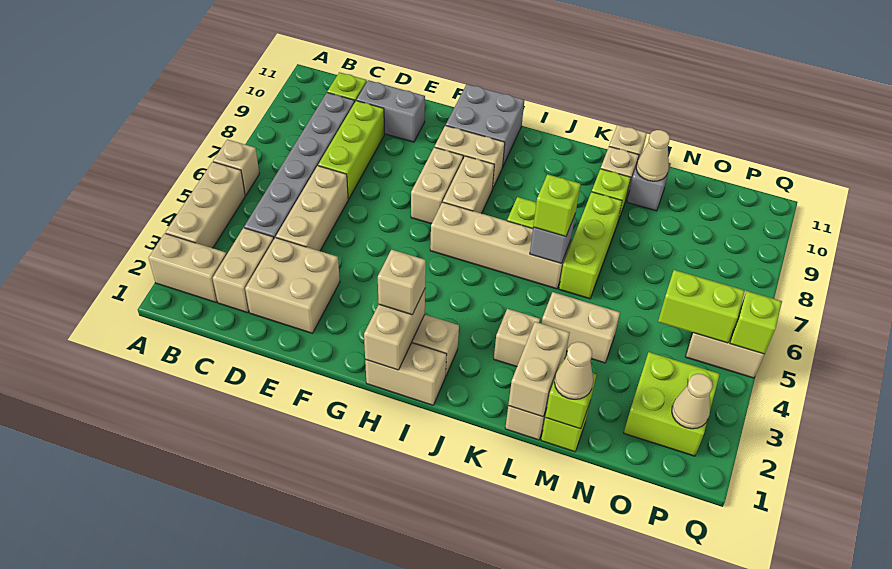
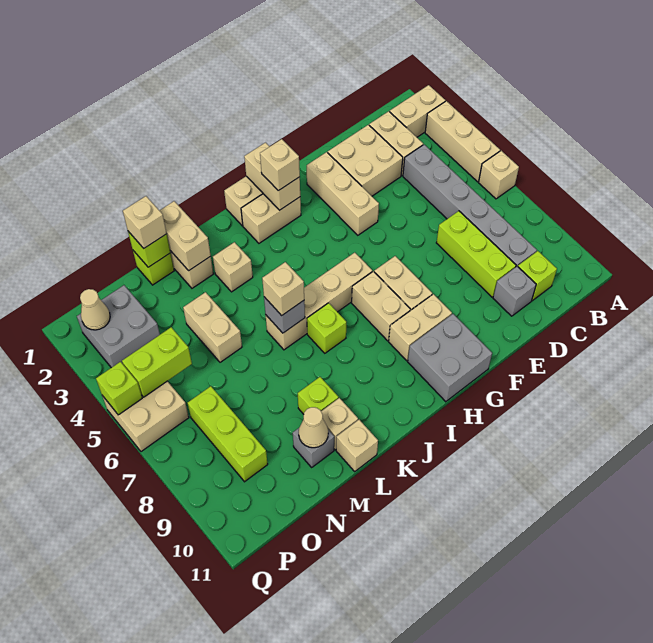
tan brick D4:D6 level 1 -> tan brick F2:F4 level 1
grey brick D10:E10 level 1 -> grey brick D10 level 1
lime brick K6 level 3 -> tan brick K6 level 3
tan brick L4:M4 level 1 -> tan brick M4:M5 level 1
lime brick L6:L8 level 1 -> lime brick O7:O9 level 1
tan cone M1 level 3 -> tan brick M1 level 3
lime brick O2:P3 level 1 -> grey brick O2:P3 level 1

